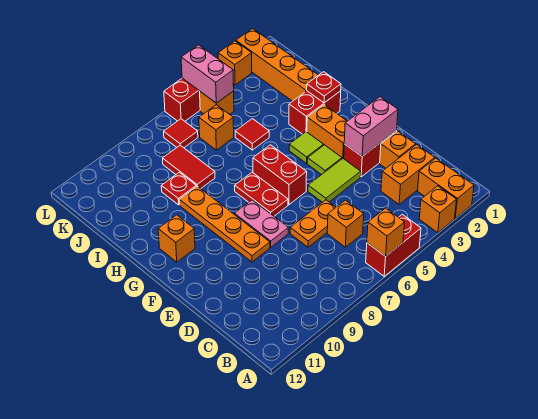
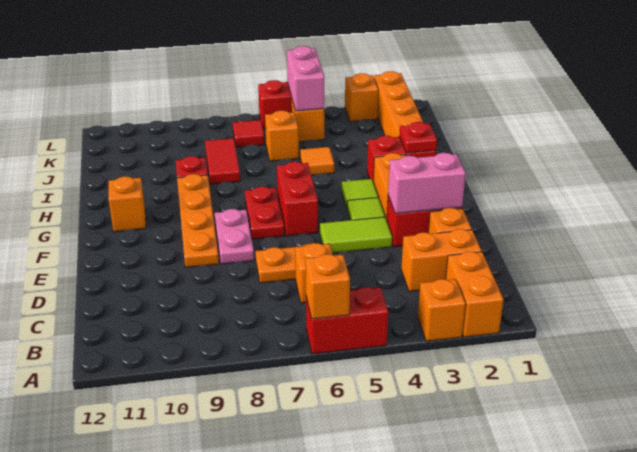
red tile I5 level 1 -> orange tile I5 level 1

